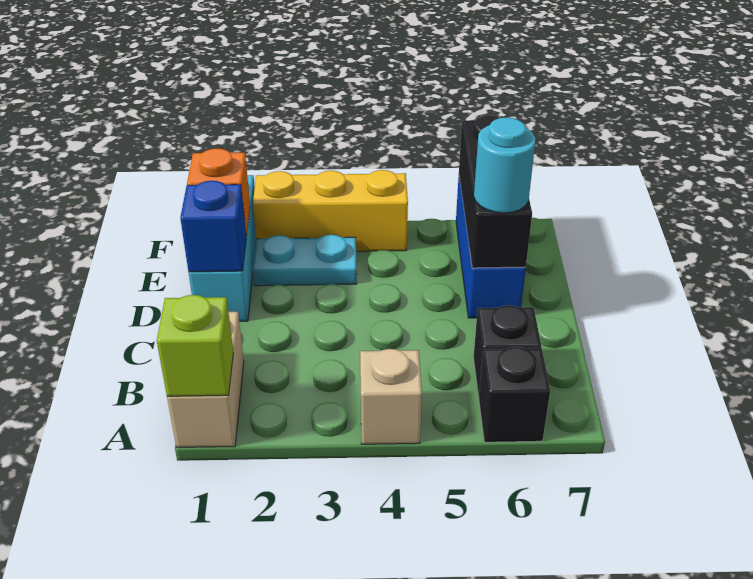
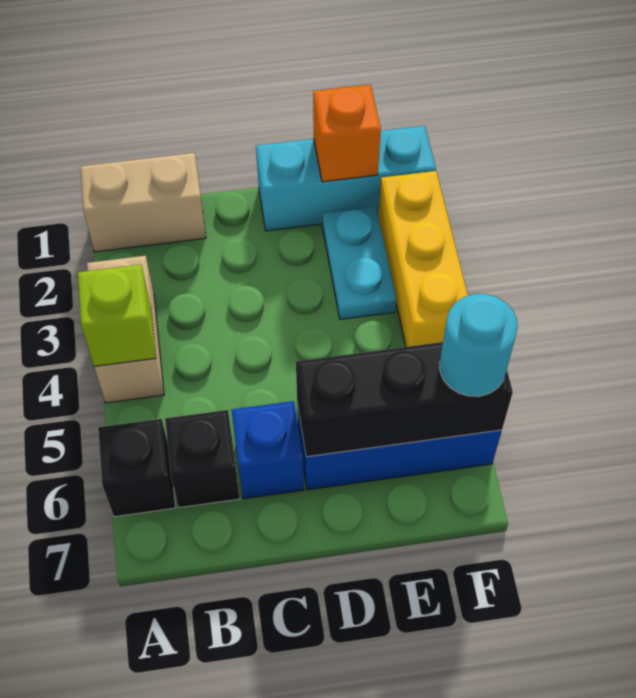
lime brick A1 level 2 -> lime brick A4 level 2
tan brick A4 level 1 -> tan brick A3:A4 level 1
blue brick D1 level 2 -> blue brick C6 level 1
cyan round brick D6 level 3 -> cyan round brick F6 level 3

